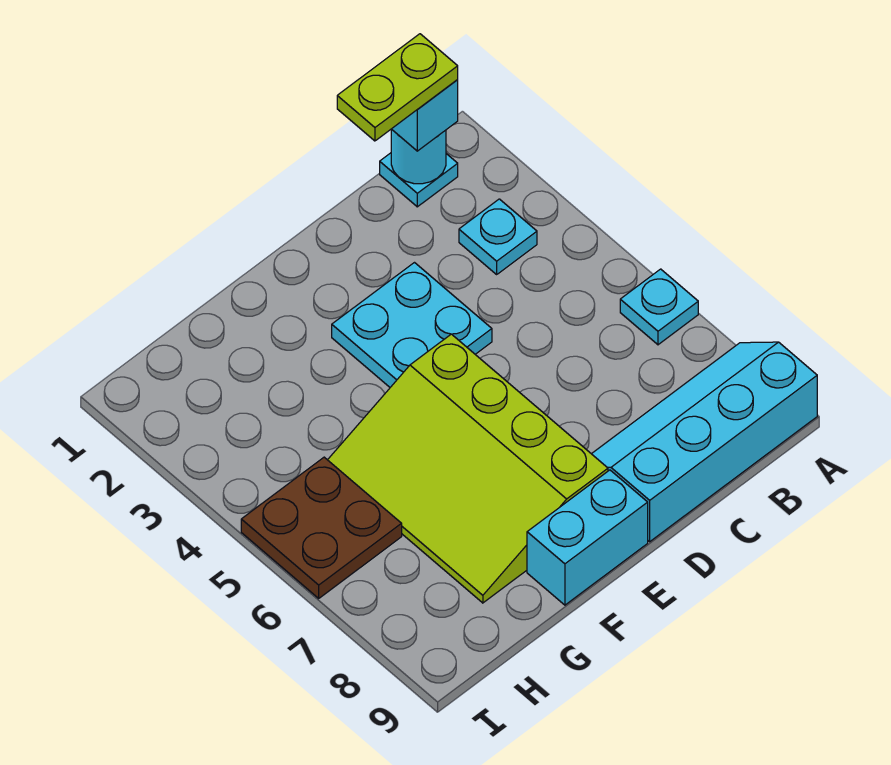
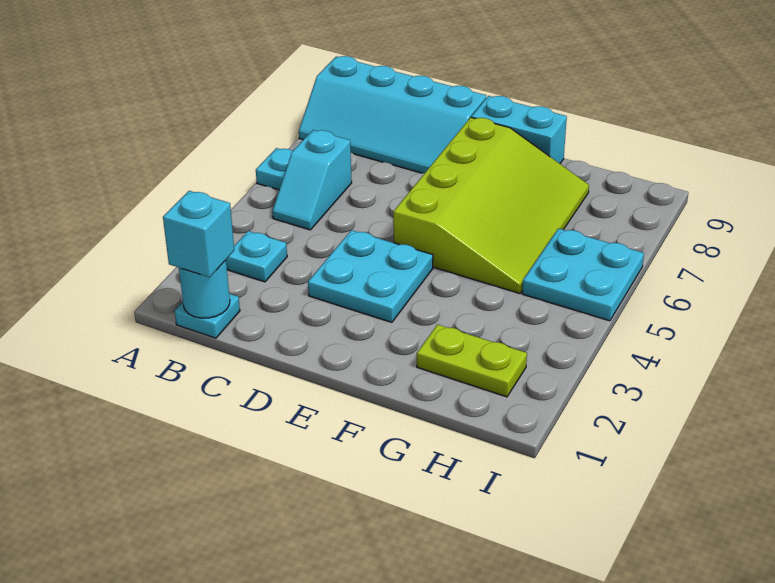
lime plate B1:C1 level 4 -> lime plate G2:H2 level 1
none -> cyan slope B5:B6 level 1 top 6
brown plate H5:I6 level 1 -> cyan plate H5:I6 level 1

